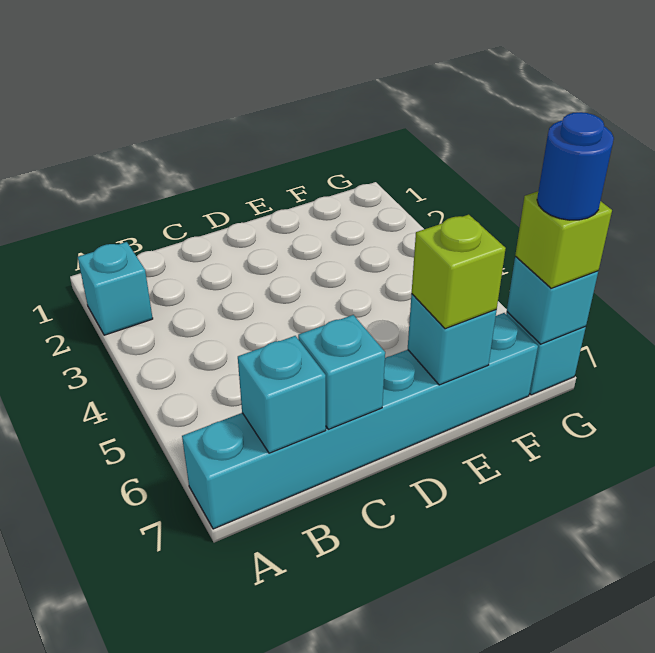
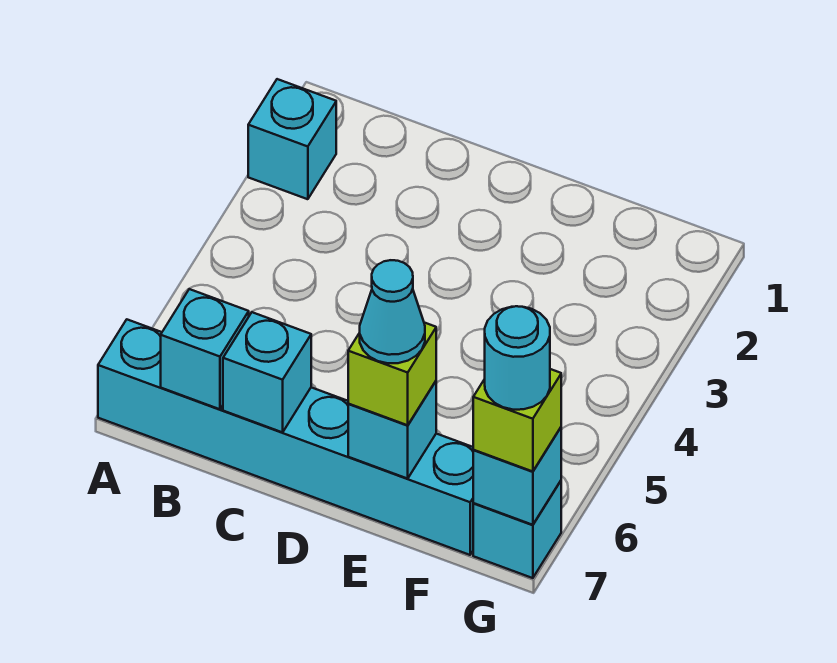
none -> cyan cone E7 level 4
blue round brick G7 level 4 -> cyan round brick G7 level 4

